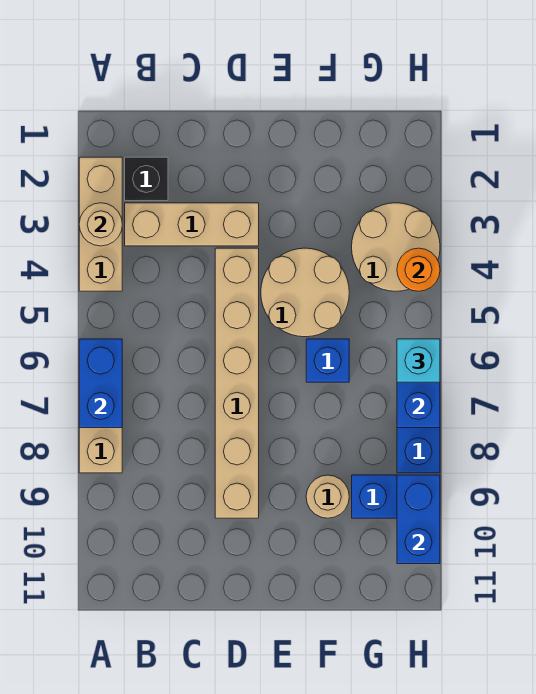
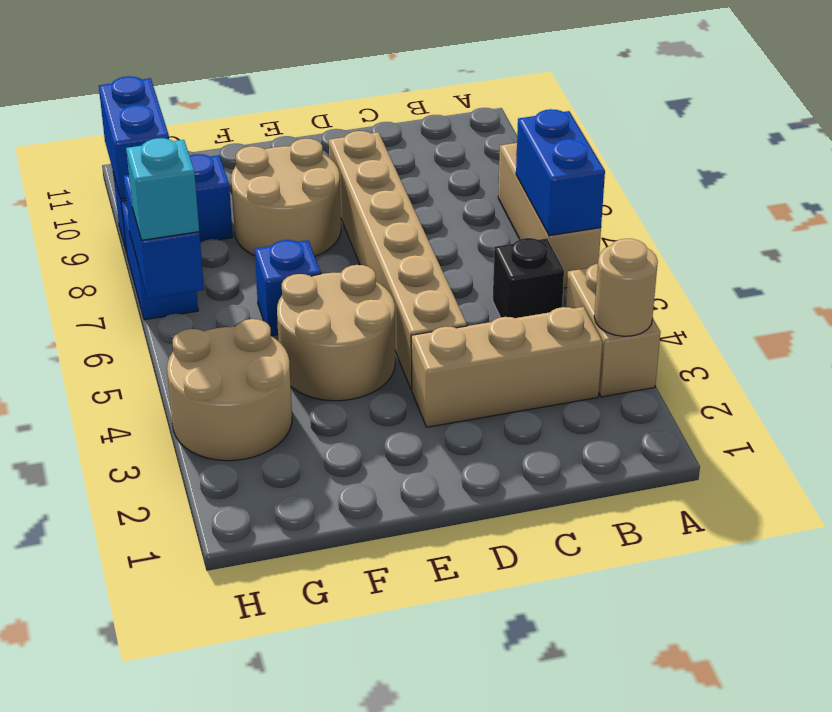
tan brick A2:A4 level 1 -> tan brick A3:A4 level 1
black brick B2 level 1 -> black brick B5 level 1
tan round brick F9 level 1 -> tan round brick E8:F9 level 1
orange round brick H4 level 2 -> none

